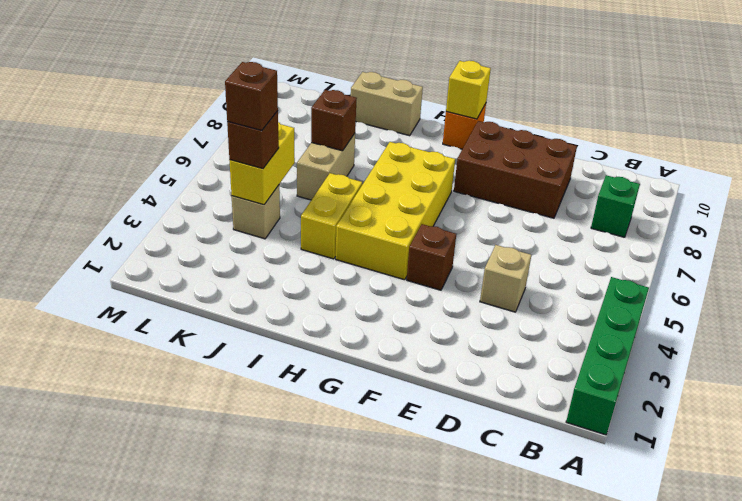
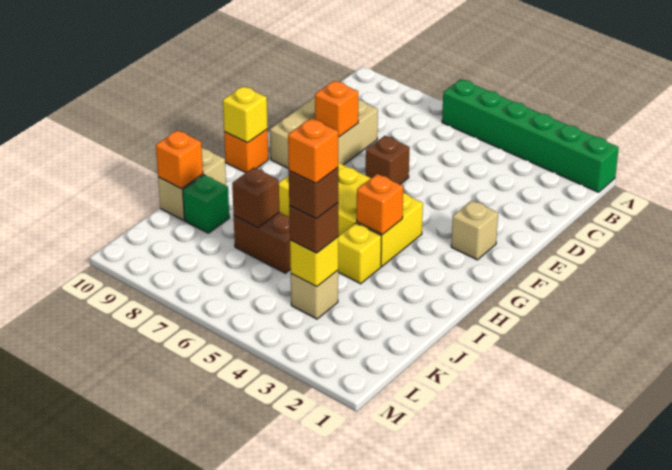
green brick A1:A4 level 1 -> green brick A1:A6 level 1
green brick B8 level 1 -> green brick J9 level 1
tan brick D4 level 1 -> tan brick F2 level 1
brown brick D8:F9 level 1 -> tan brick D8:F9 level 1
none -> orange brick E8 level 2
brown brick F4 level 1 -> brown brick E6 level 1
none -> orange brick H4 level 2
yellow brick I4:I5 level 1 -> yellow brick I4 level 1
tan brick J6:J7 level 1 -> brown brick J6:J7 level 1
none -> orange brick J10 level 2
yellow brick K4:K5 level 2 -> yellow brick K4 level 2
none -> orange brick K4 level 5

